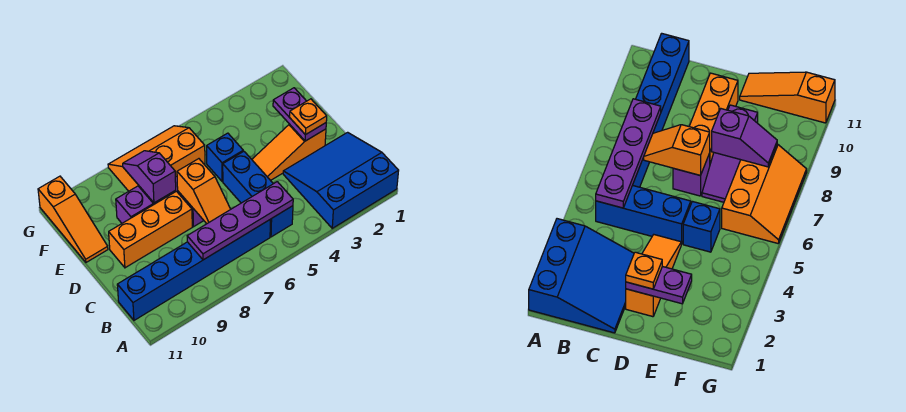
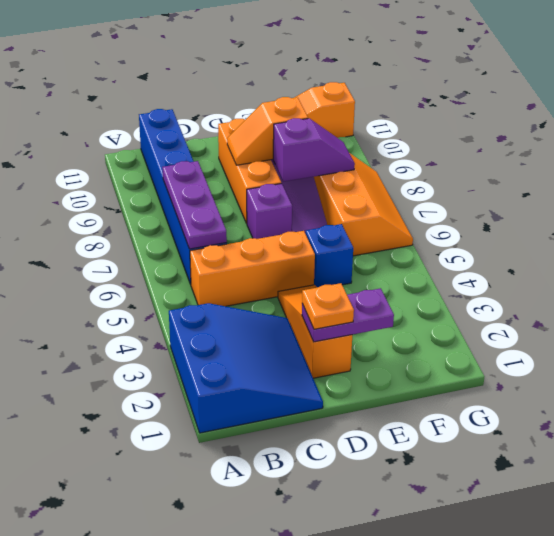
blue brick B5:D5 level 1 -> orange brick B5:D5 level 1
purple plate B5:B8 level 2 -> purple plate B6:B8 level 2
orange slope C7:D7 level 2 top D -> orange slope D9:E9 level 2 top E

